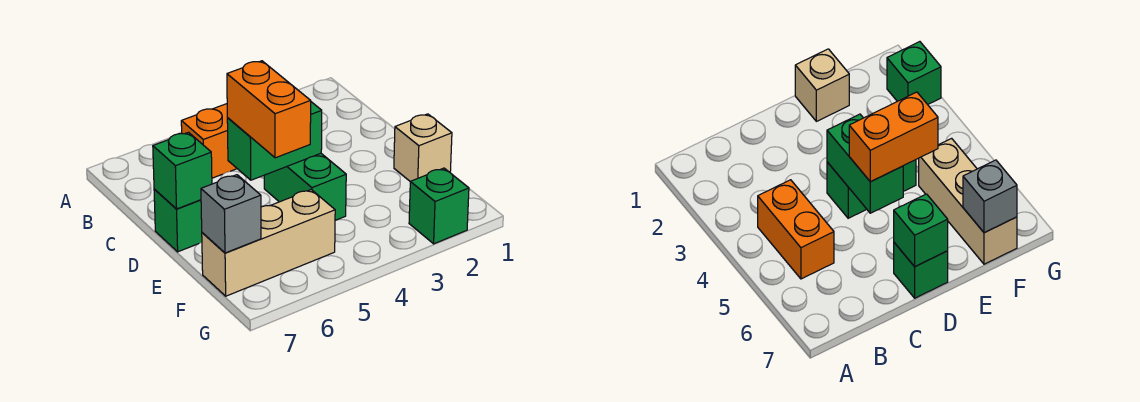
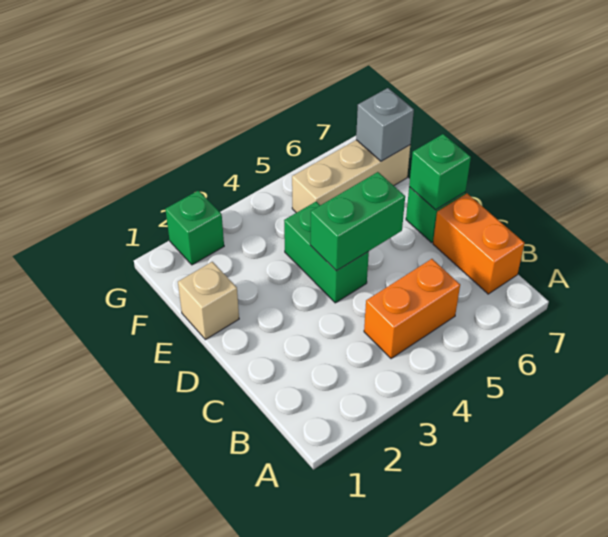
orange brick D5:E5 level 3 -> orange brick B7:C7 level 1

